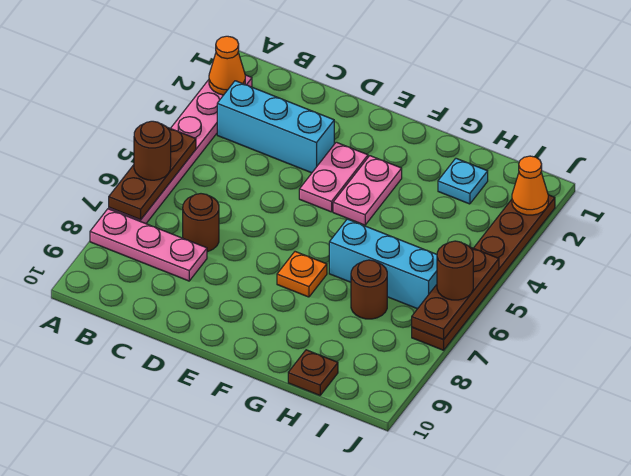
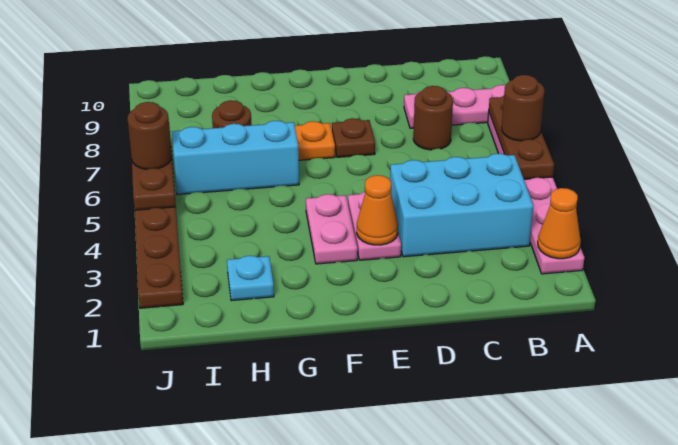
cyan brick B3:D3 level 1 -> cyan brick B3:D4 level 1
brown plate H10 level 1 -> brown plate E7 level 1
orange cone J2 level 2 -> orange cone E3 level 2

